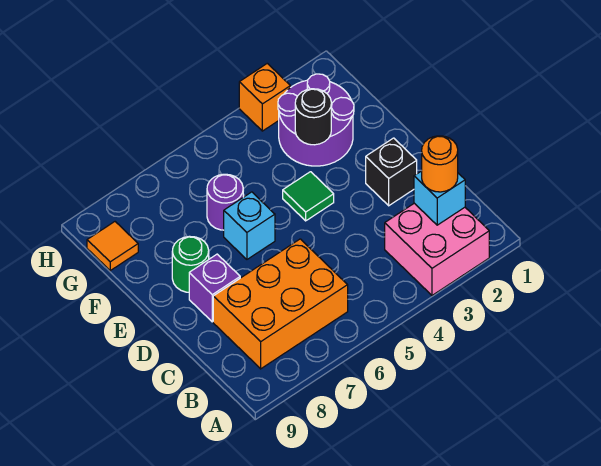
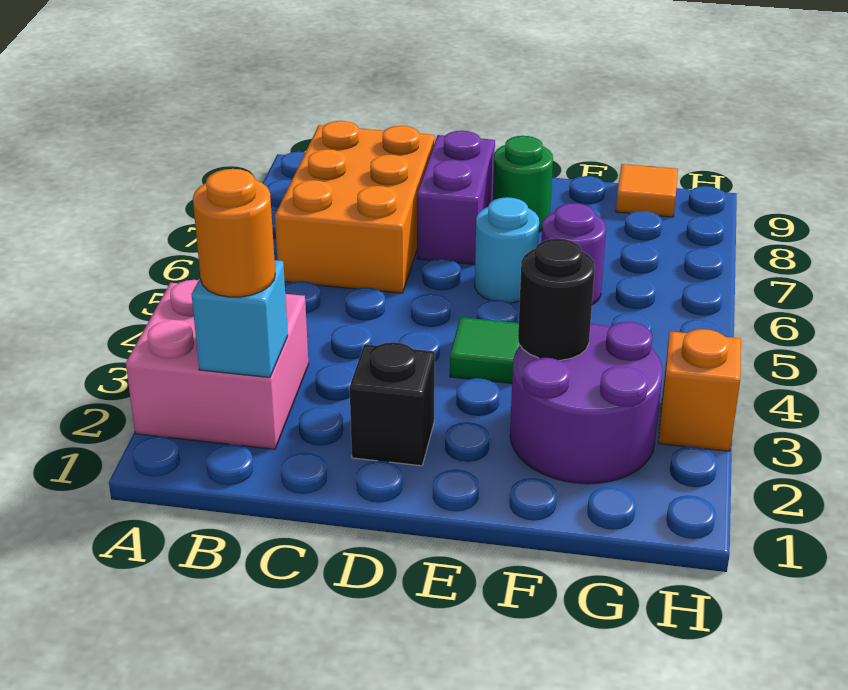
purple brick D8 level 1 -> purple brick D7:D8 level 1
cyan brick E6 level 1 -> cyan round brick E6 level 1

